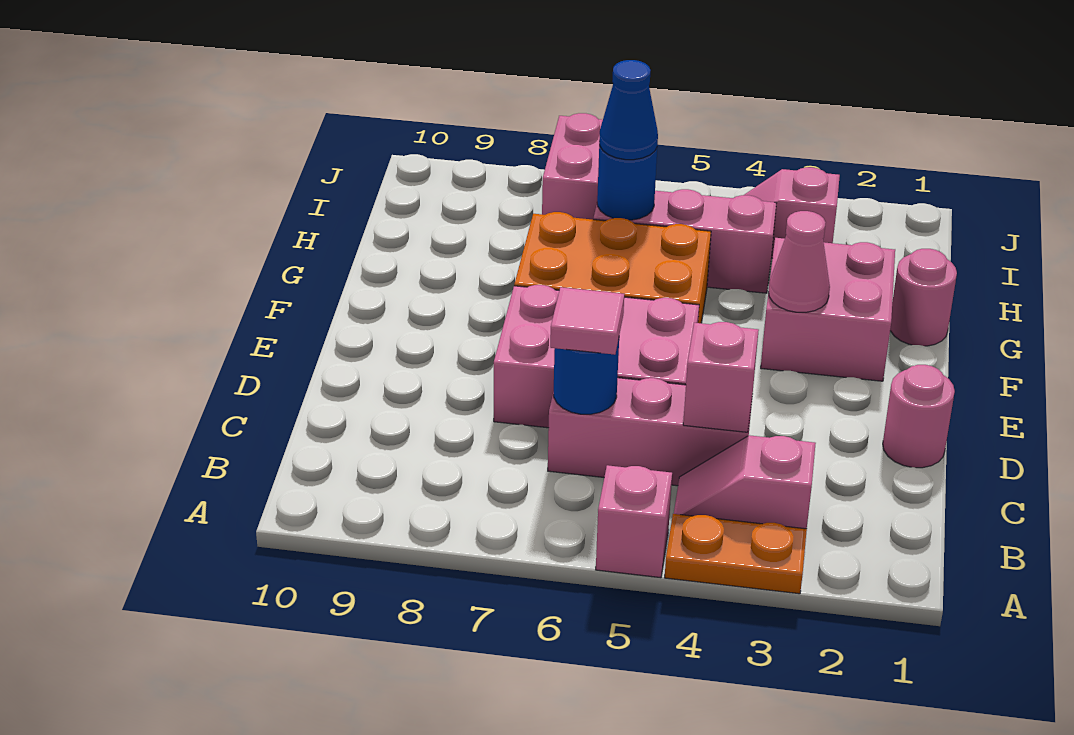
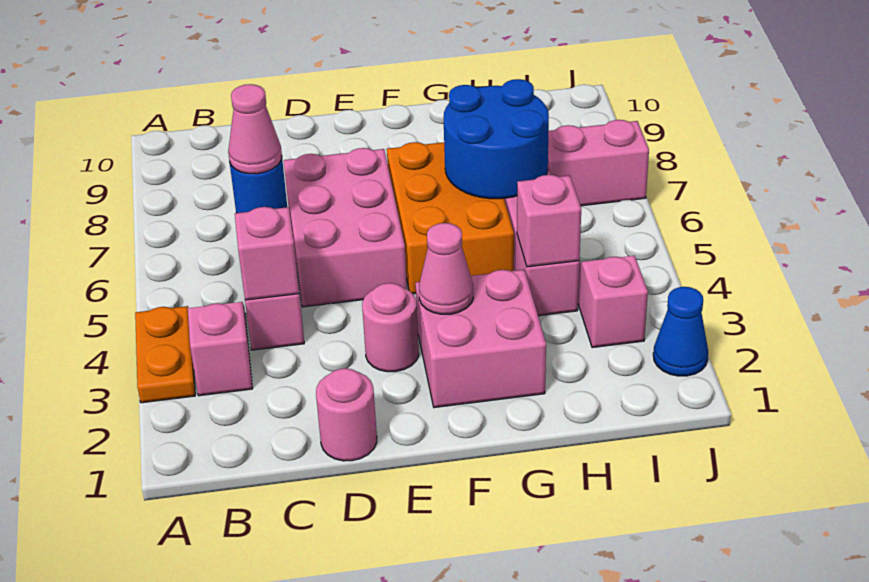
pink brick A5 level 1 -> pink brick H4 level 2
pink tile C6 level 3 -> pink cone C6 level 3
pink round brick G1 level 1 -> pink round brick E3 level 1
blue round brick H6 level 2 -> blue round brick G6:H7 level 2
blue cone H6 level 3 -> blue cone J2 level 1

